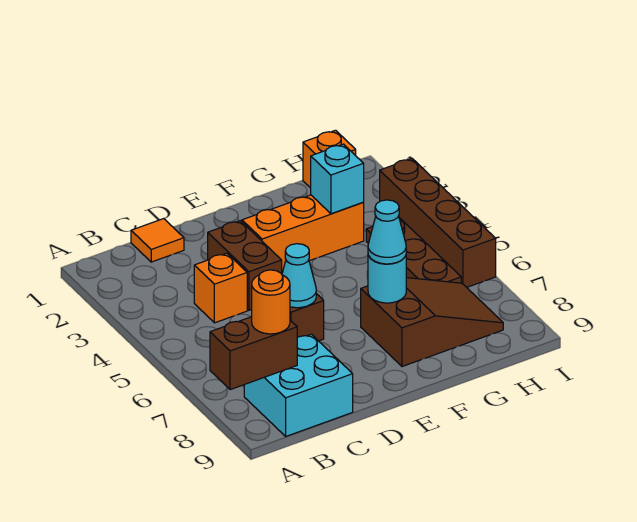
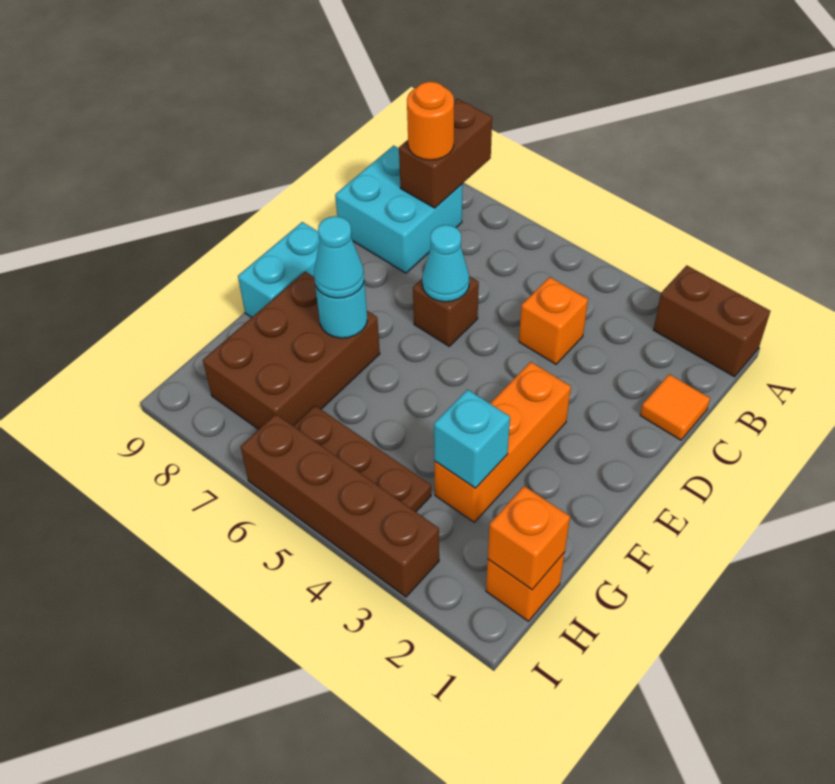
brown brick D3:D4 level 1 -> brown brick A1:A2 level 1
none -> cyan brick E9:F9 level 1
brown slope F7:H8 level 1 top F -> brown brick F7:H8 level 1
none -> orange brick H1 level 2

